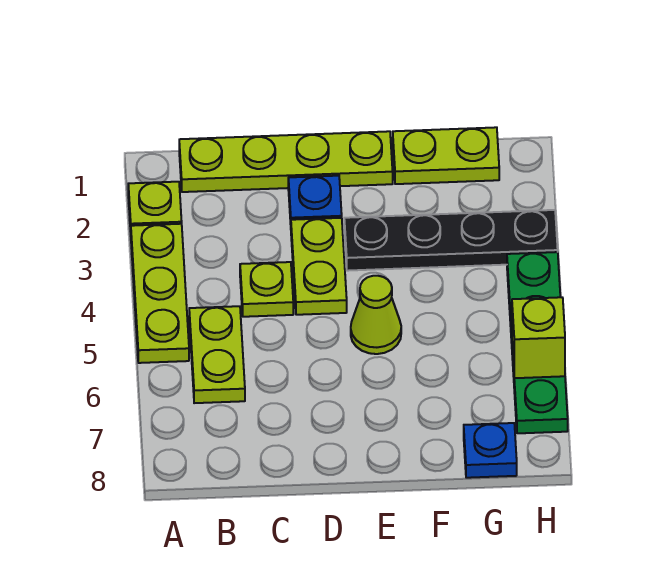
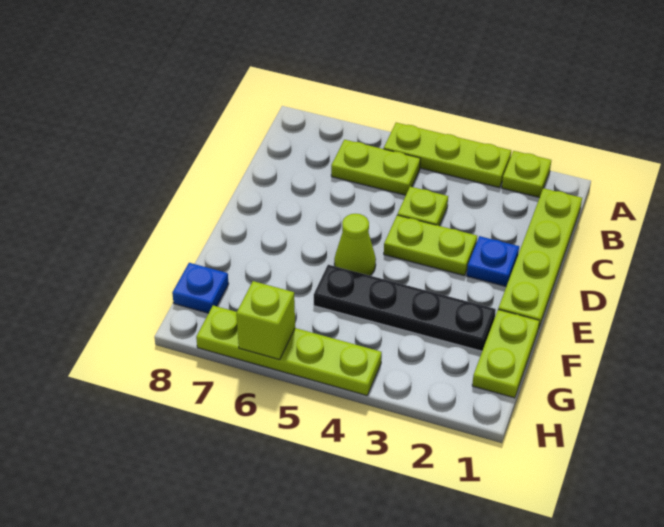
black plate E3:H3 level 1 -> black plate F2:F5 level 1
green plate H4:H7 level 1 -> lime plate H4:H7 level 1

